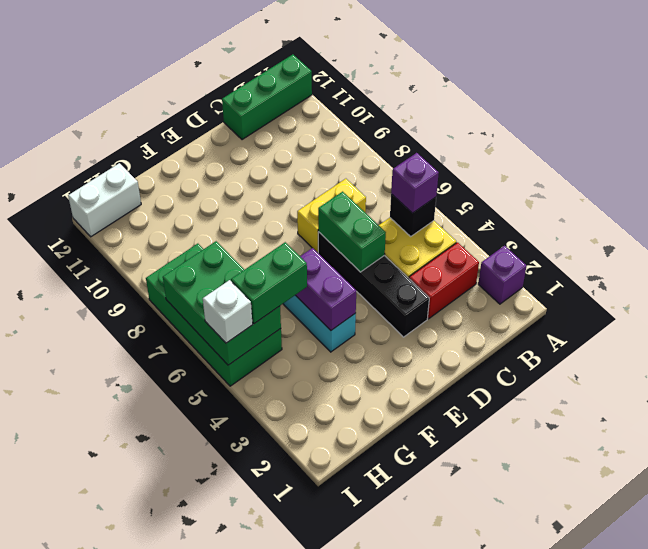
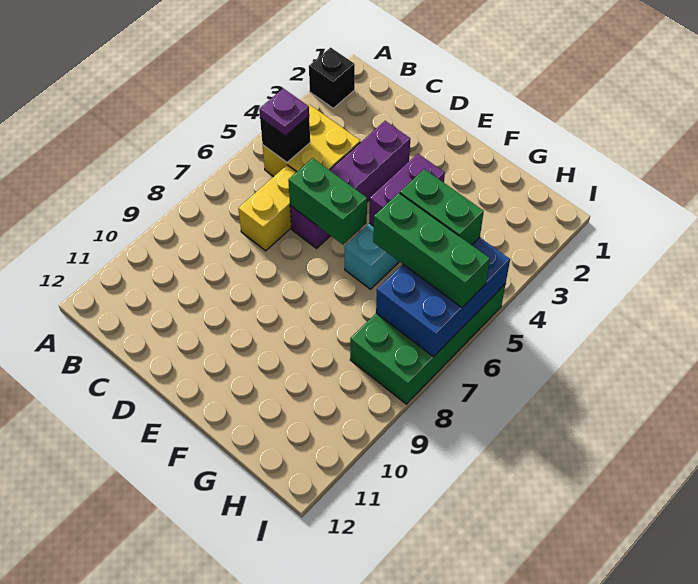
purple brick A2 level 1 -> black brick A2 level 1
green brick A12:C12 level 1 -> green brick G6:I6 level 3
red brick B3:C3 level 1 -> none
purple brick B5 level 3 -> purple plate B5 level 3
yellow brick C7:D7 level 1 -> yellow brick C6:C7 level 1
black brick D3:D6 level 1 -> purple brick D3:D6 level 1
green brick D5:D6 level 2 -> green brick D6:E6 level 2
green brick H5:I7 level 2 -> blue brick H5:I7 level 2
white brick H12:I12 level 1 -> none
white brick I5 level 3 -> none

